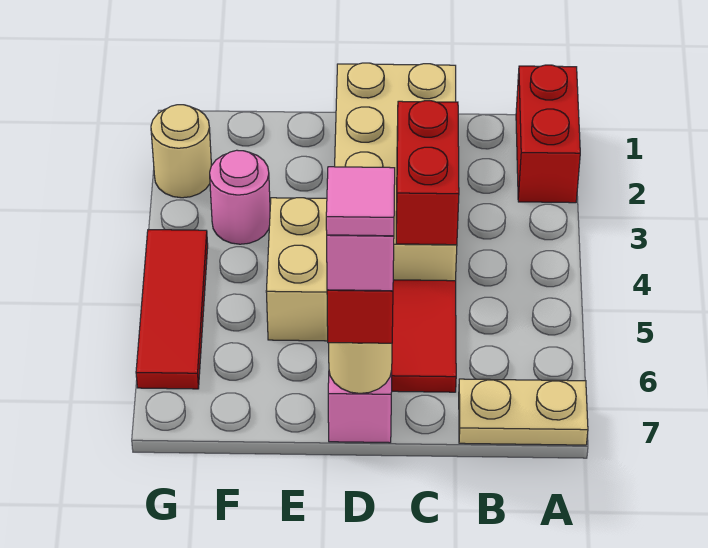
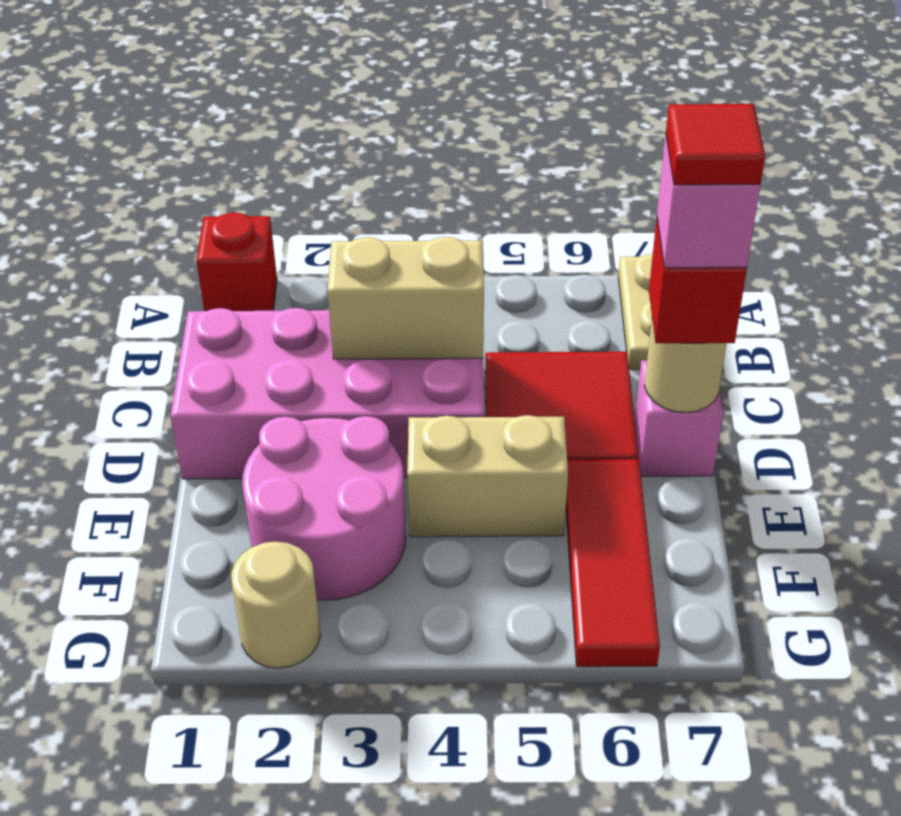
red brick A1:A2 level 1 -> red brick A1 level 1
tan brick C1:D4 level 1 -> pink brick C1:D4 level 1
red brick C3:C4 level 2 -> tan brick C3:C4 level 2
pink tile D7 level 5 -> red tile D7 level 5
pink round brick F3 level 1 -> pink round brick E2:F3 level 1
red tile G4:G6 level 1 -> red tile E6:G6 level 1

